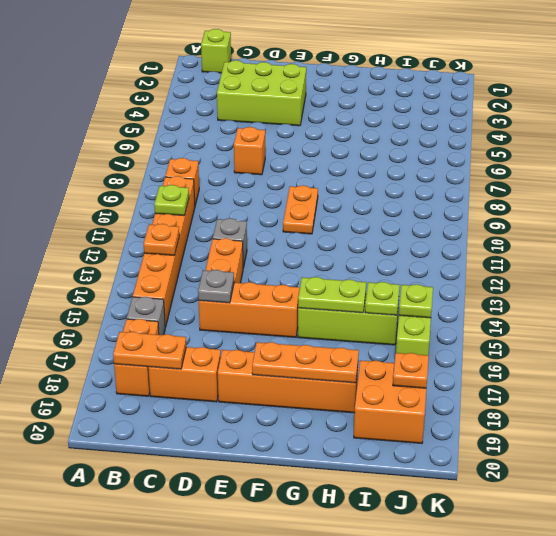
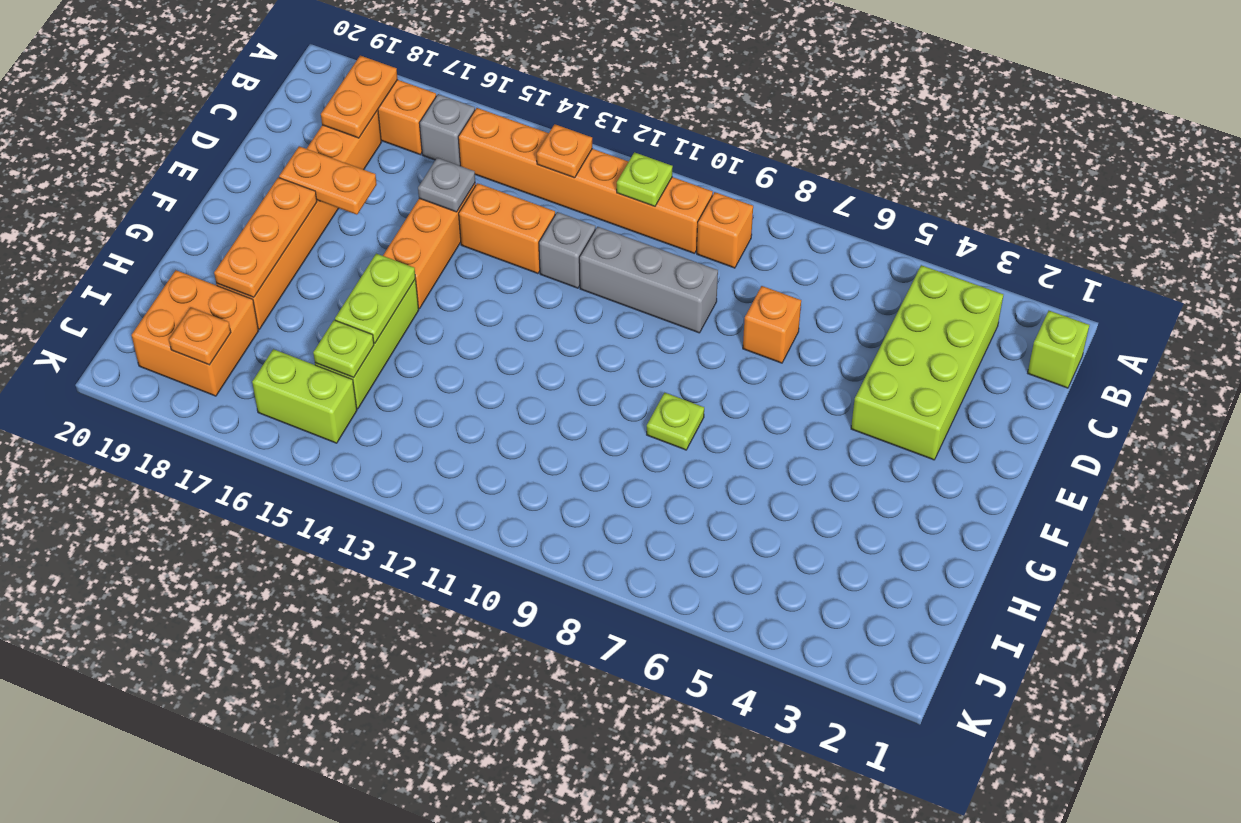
lime brick C3:E4 level 1 -> lime brick B3:E4 level 1
none -> grey brick D9:D11 level 1
orange plate F9:F10 level 1 -> orange plate E17:E18 level 2
lime plate J15 level 2 -> lime plate G8 level 1

